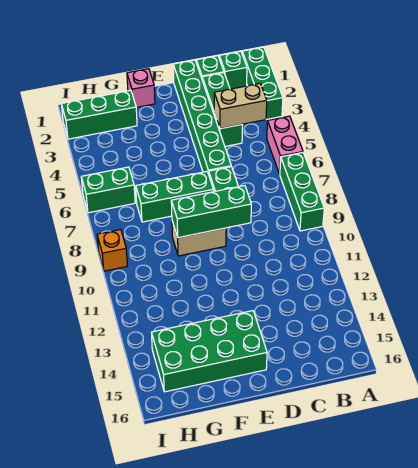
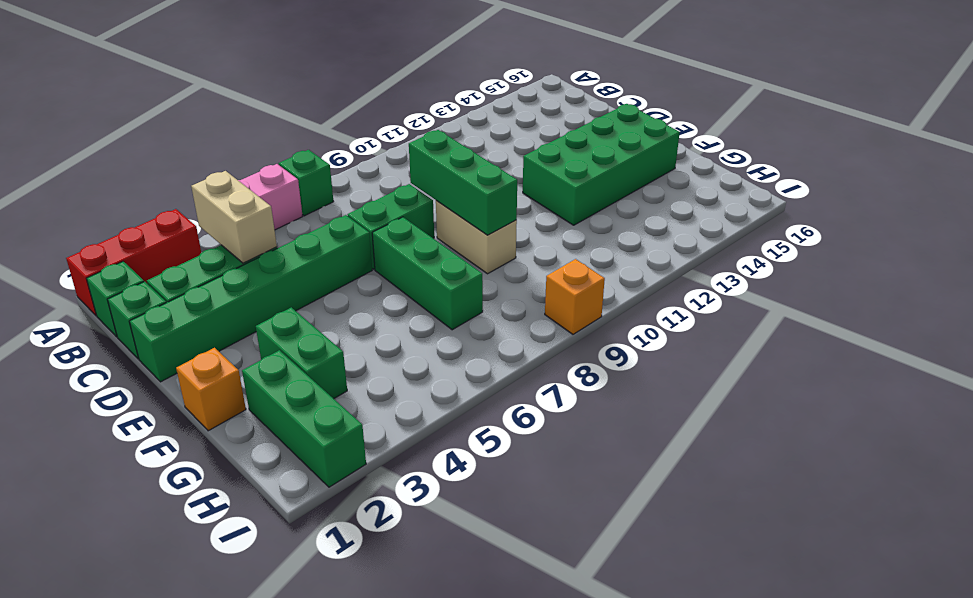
green brick A1:A3 level 1 -> red brick A1:A3 level 1
green brick A7:A9 level 1 -> green brick A7 level 1
green brick E14:H15 level 1 -> green brick E12:F15 level 1
pink brick F1 level 1 -> orange brick F1 level 1
green brick H6:I6 level 1 -> green brick F3:G3 level 1

